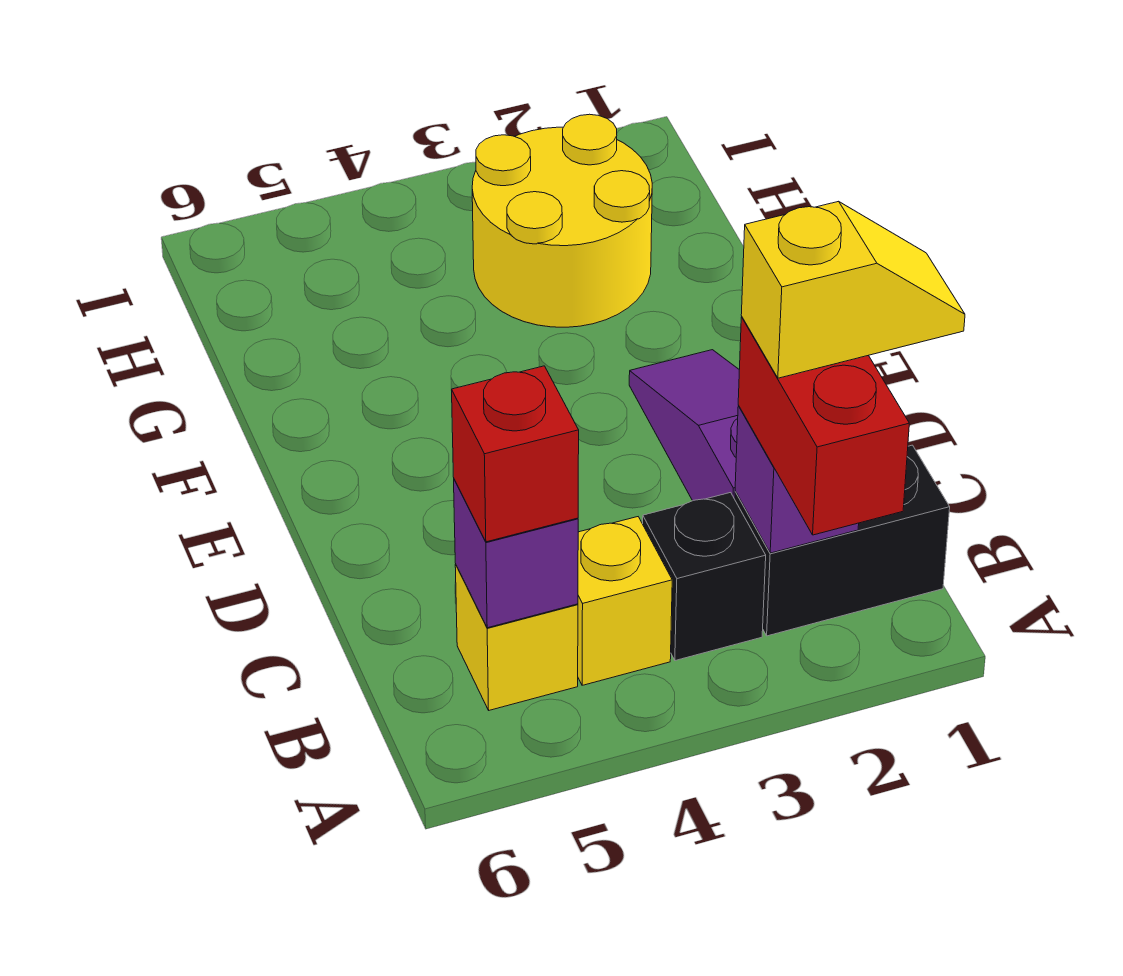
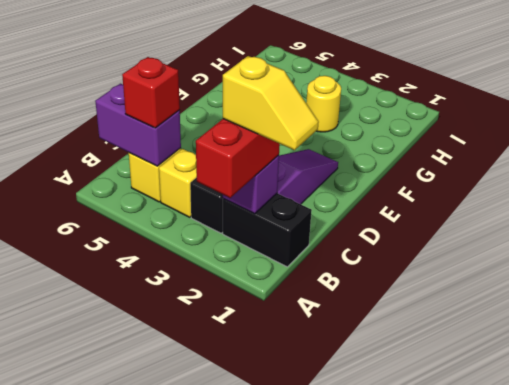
purple brick B5 level 2 -> purple brick B5:B6 level 2
yellow round brick G2:H3 level 1 -> yellow round brick G3 level 1

